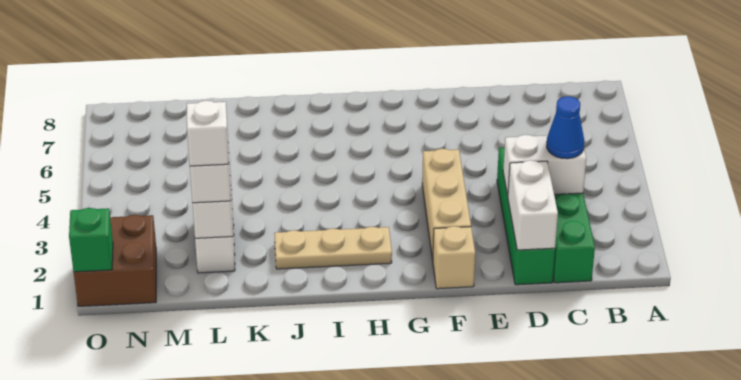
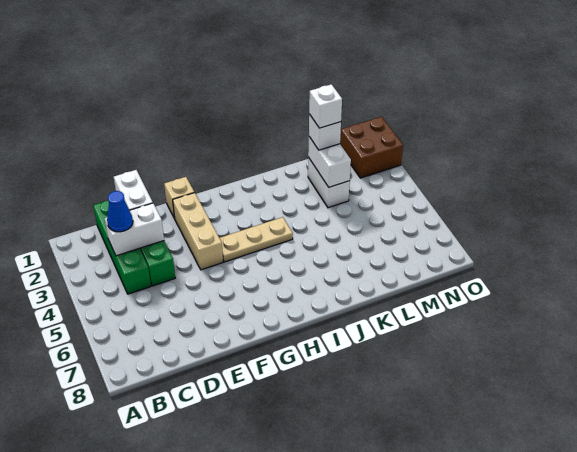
tan plate H2:J2 level 1 -> tan plate G4:I4 level 1
green brick O1 level 2 -> none

